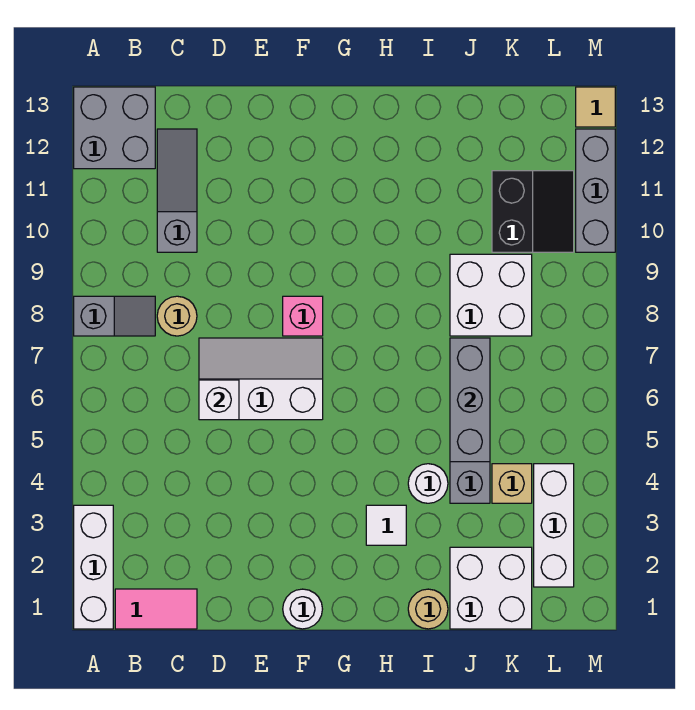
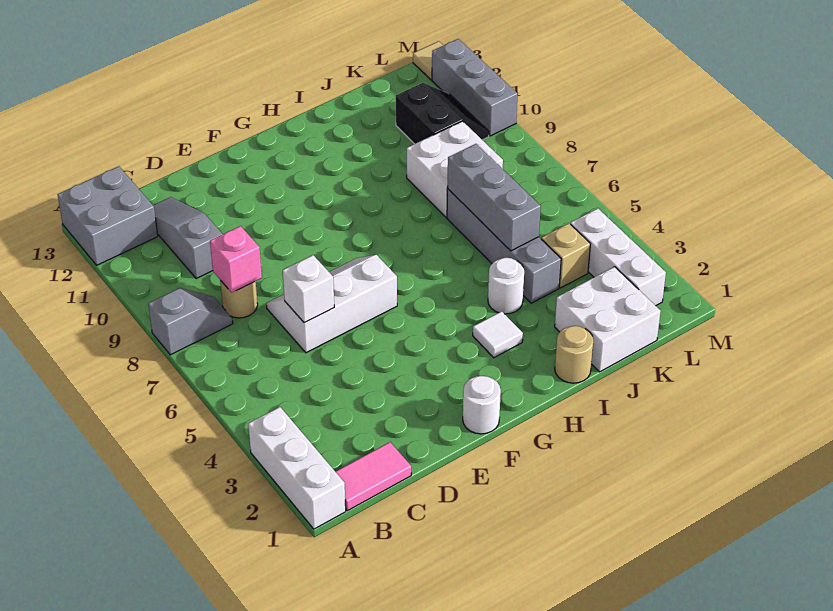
pink brick F8 level 1 -> pink brick C8 level 2

